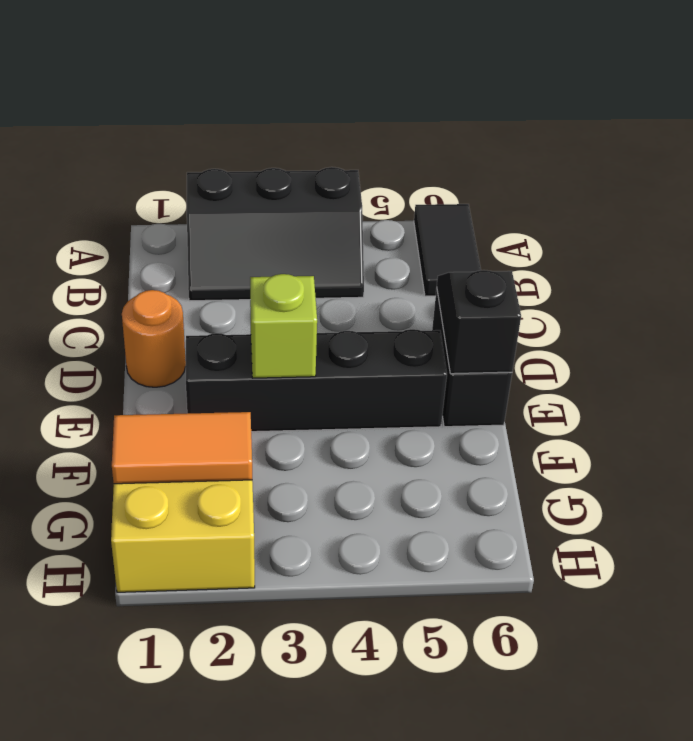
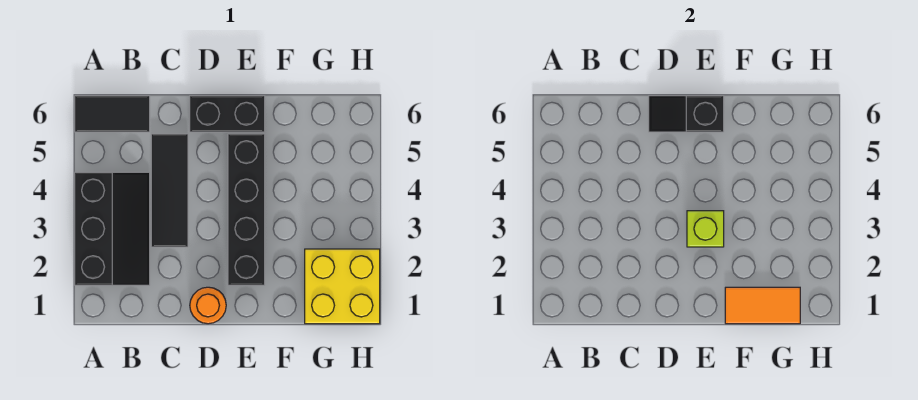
none -> black tile C3:C5 level 1
orange tile G1:G2 level 2 -> orange tile F1:G1 level 2

